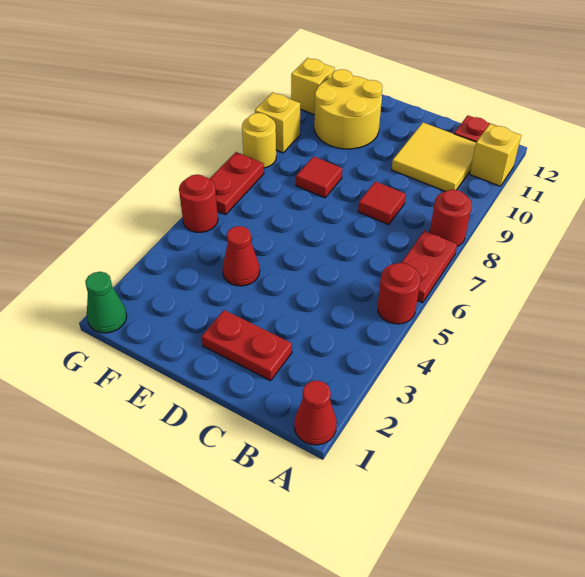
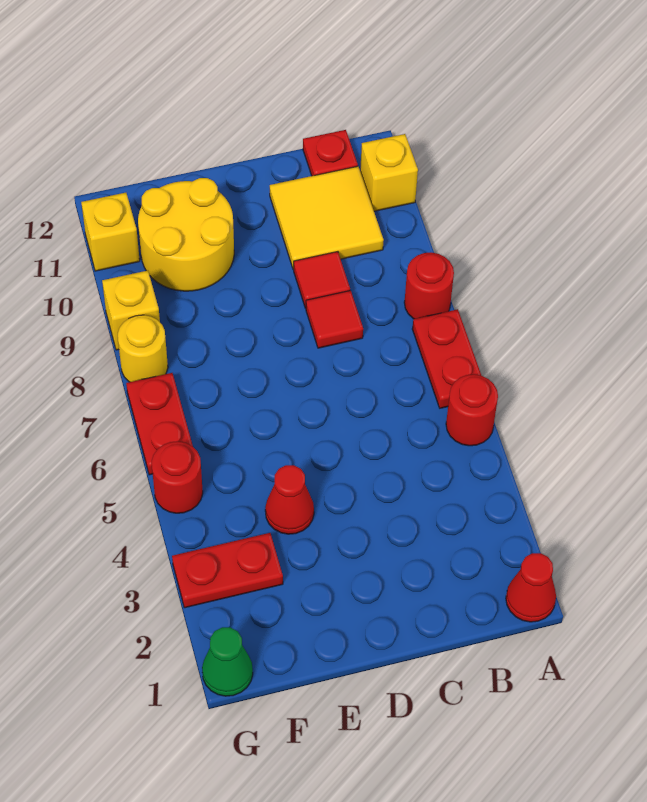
red plate C2:D2 level 1 -> red plate F3:G3 level 1
red tile E8 level 1 -> red tile C9 level 1

